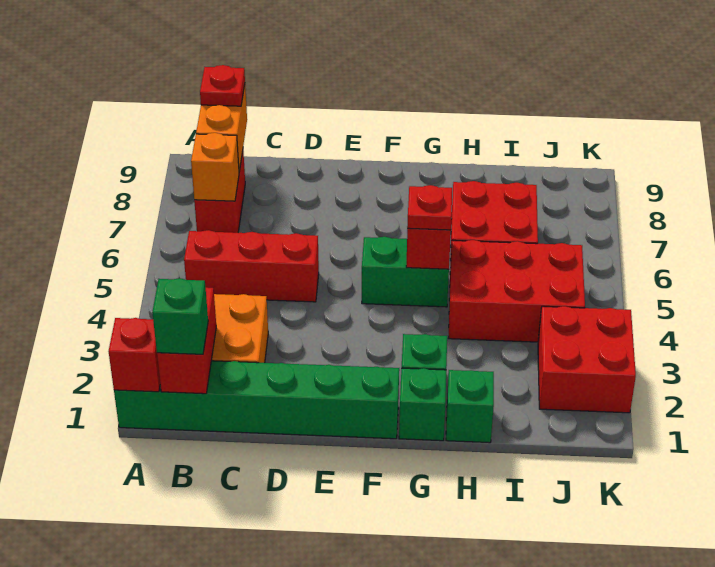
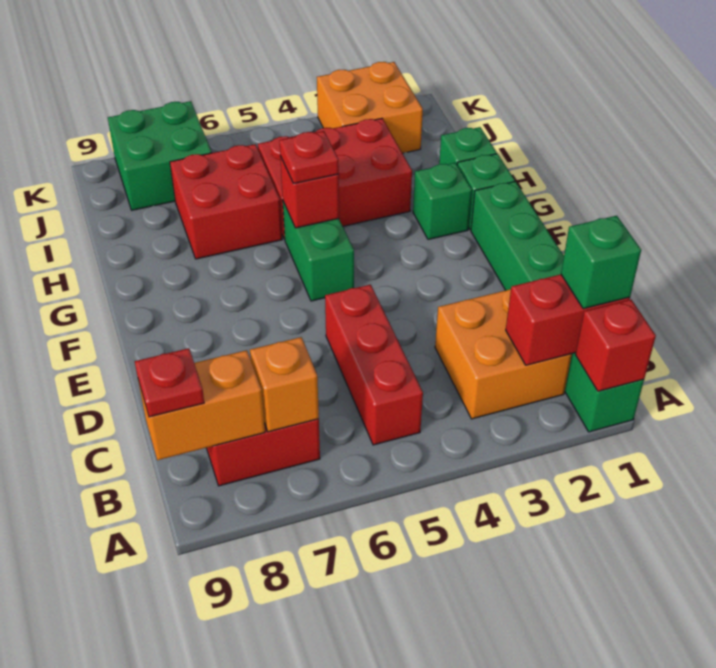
red brick H4:J5 level 1 -> red brick H3:I5 level 1
red brick J2:K3 level 1 -> orange brick J2:K3 level 1
none -> green brick J7:K8 level 1

